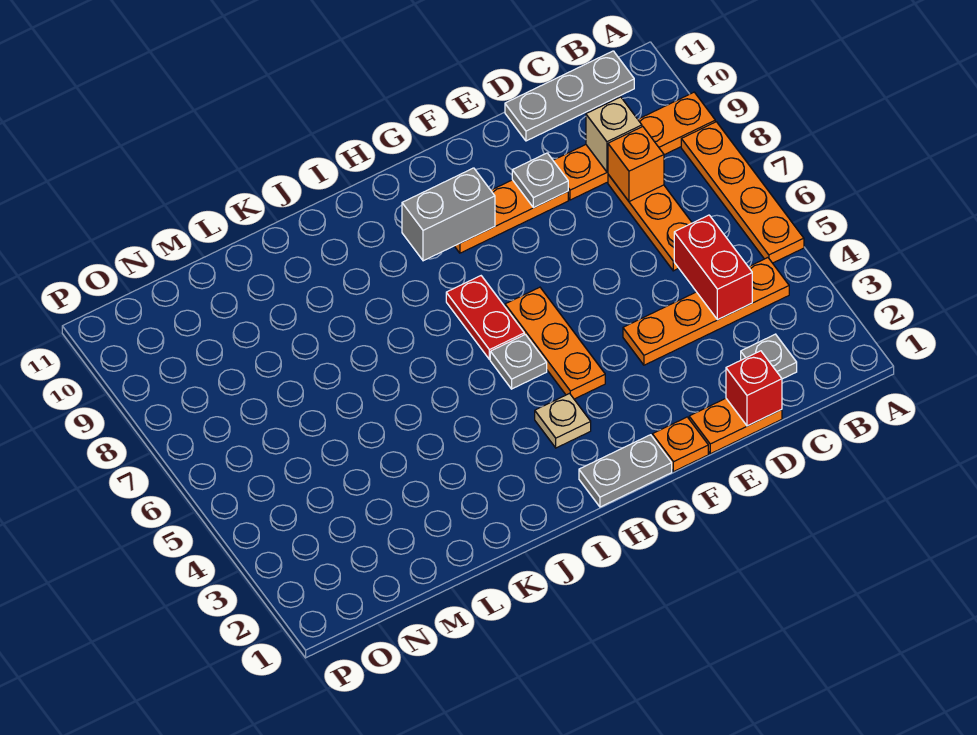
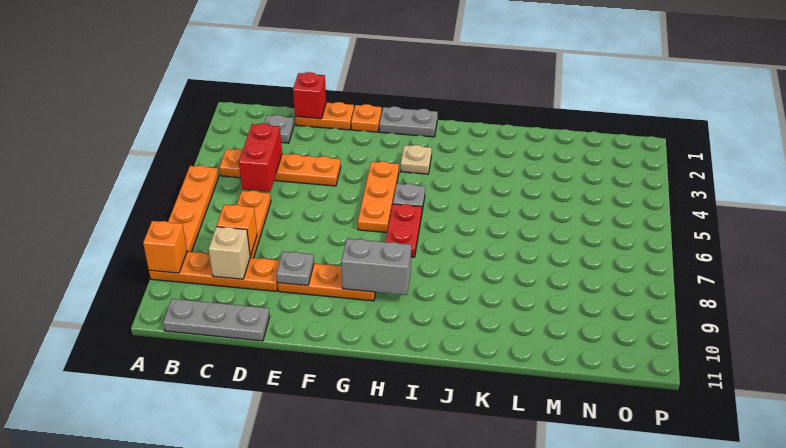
none -> orange brick A9 level 2

